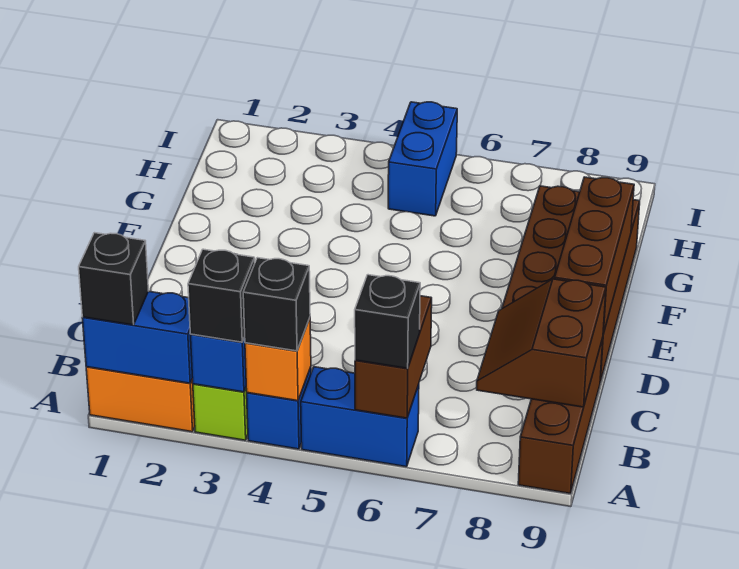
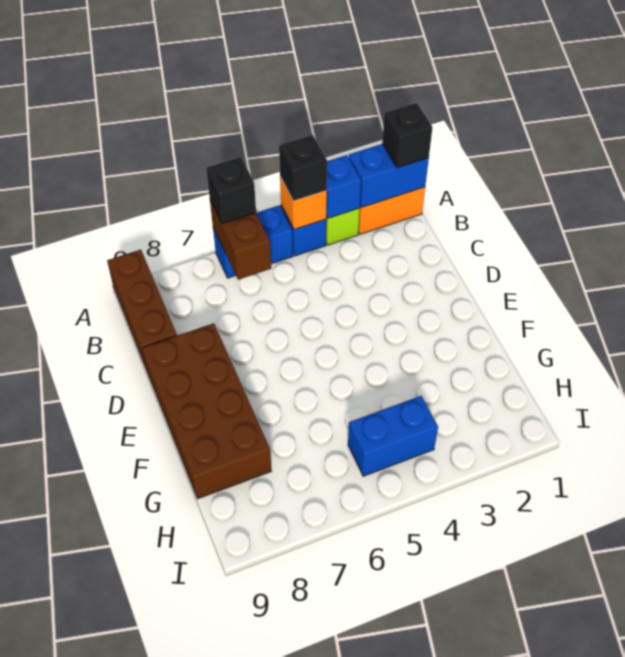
black brick A3 level 3 -> none
brown slope B8:C9 level 2 top 9 -> none
brown brick D9:F9 level 2 -> none
blue brick H5:I5 level 1 -> blue brick H4:H5 level 1

